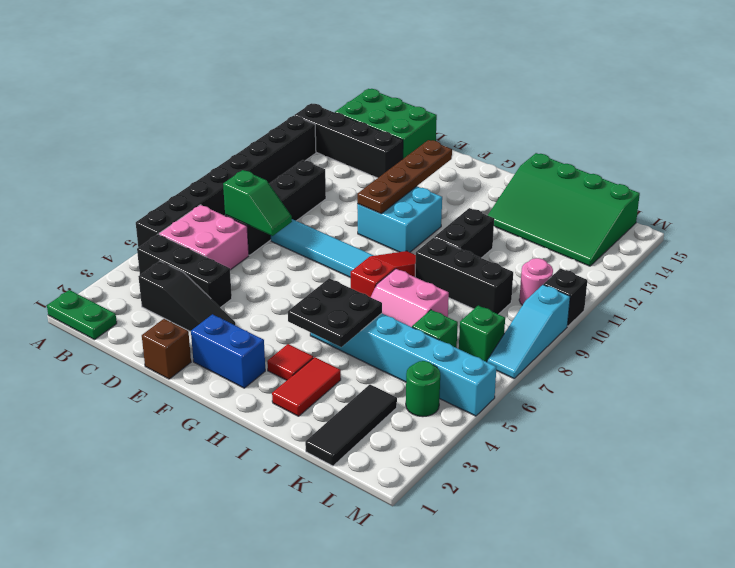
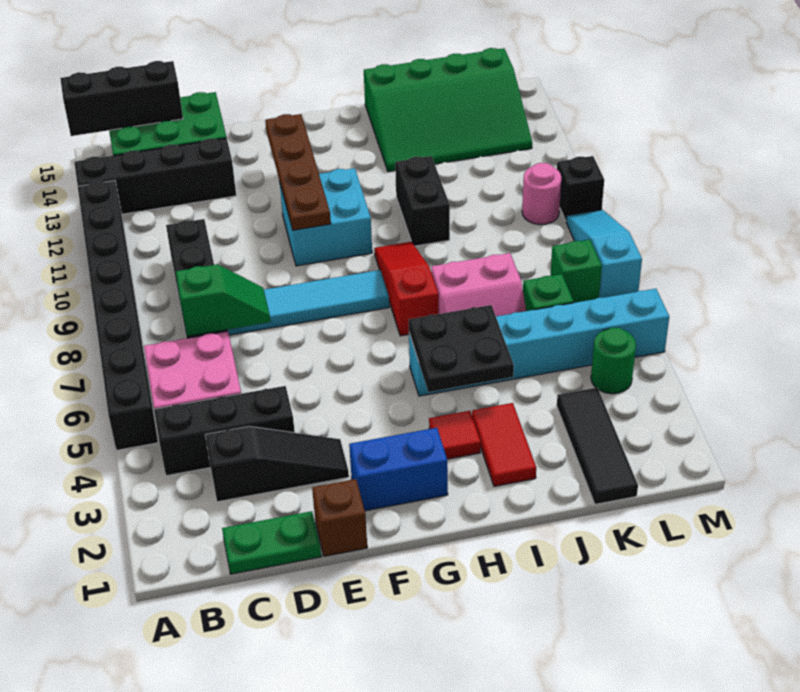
green plate A1:B1 level 1 -> green plate C1:D1 level 1
black brick I9:K9 level 1 -> black brick A15:C15 level 2
cyan slope M7:M9 level 1 top 9 -> cyan slope M7:M9 level 1 top 7

